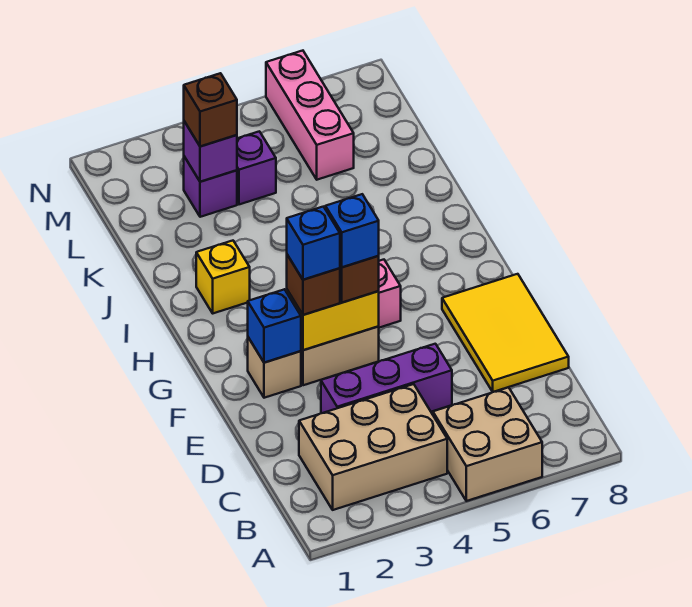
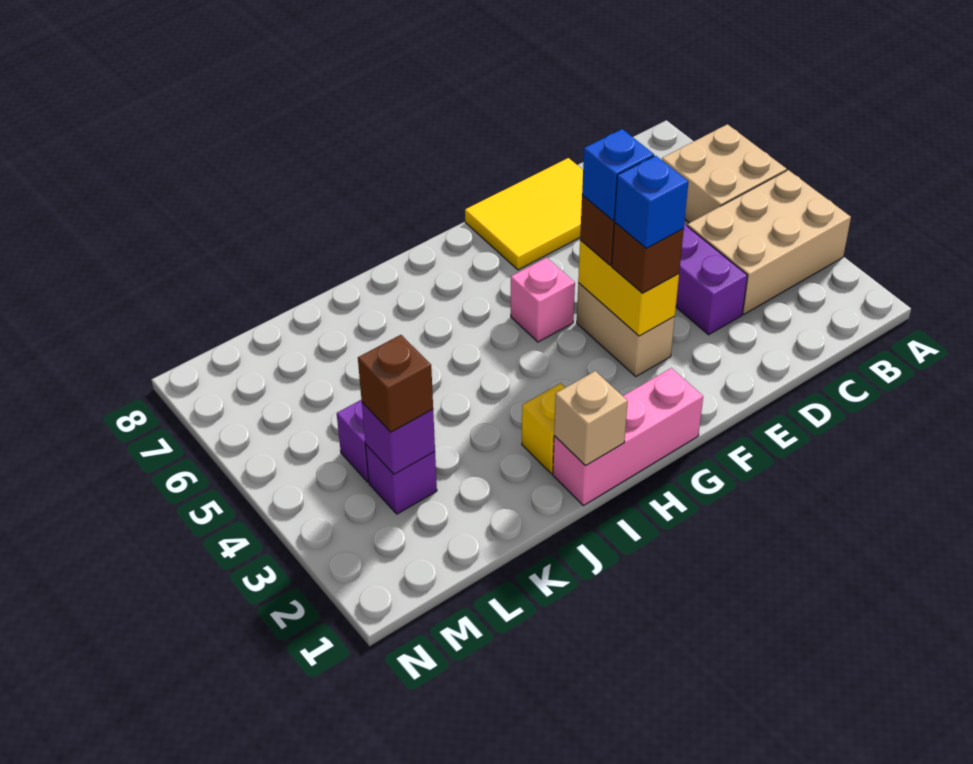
tan brick B2:C4 level 1 -> tan brick A3:C4 level 1
tan brick F2 level 1 -> tan brick I1 level 2
blue brick F2 level 2 -> none
pink brick L6:N6 level 1 -> pink brick G1:I1 level 1

